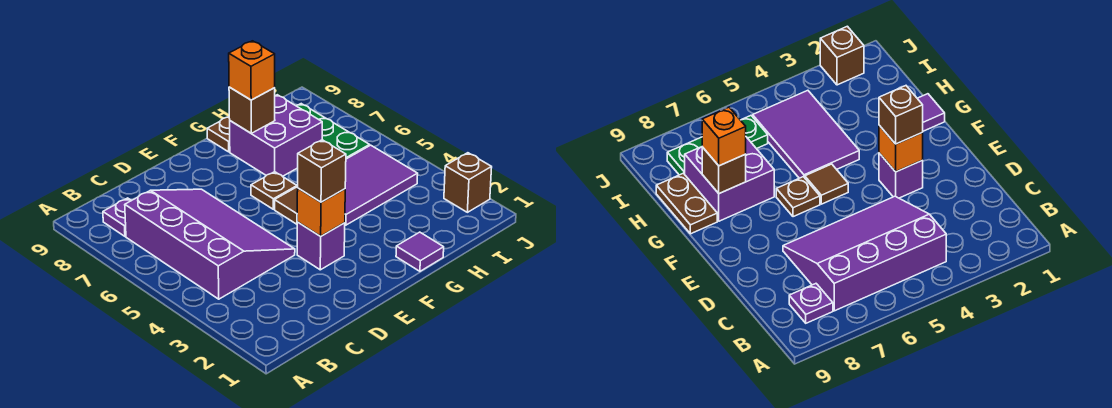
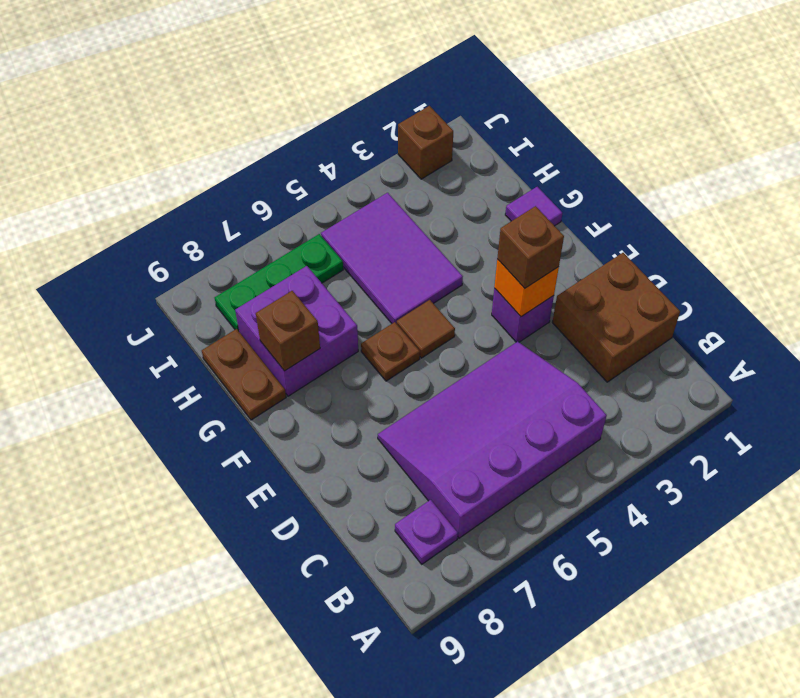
none -> brown brick C1:D2 level 1
orange brick G8 level 3 -> none

